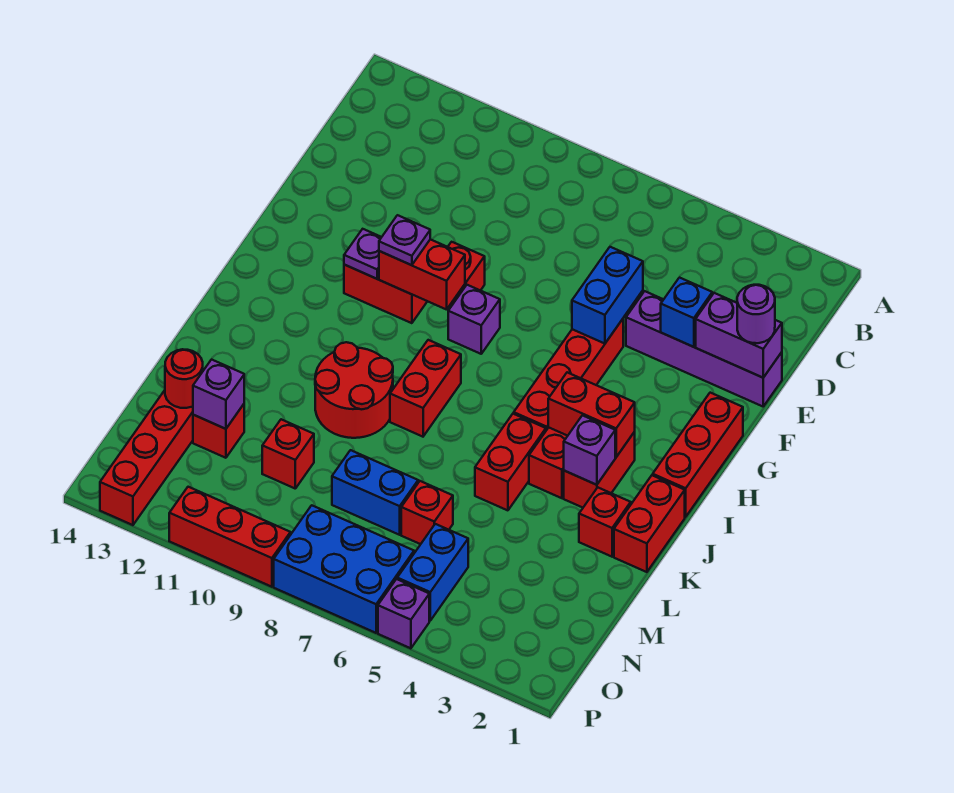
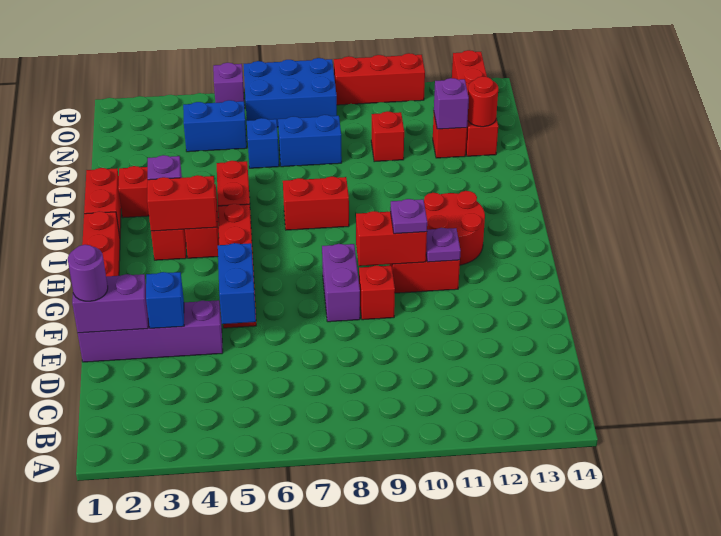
purple brick G8 level 1 -> purple brick F8:G8 level 1
red brick I8:J8 level 1 -> red brick J7:J8 level 1
red round brick J9:K10 level 1 -> red round brick H11:I12 level 1
red brick M6 level 1 -> blue brick M6 level 1
blue brick N5:O5 level 1 -> blue brick N4:N5 level 1

